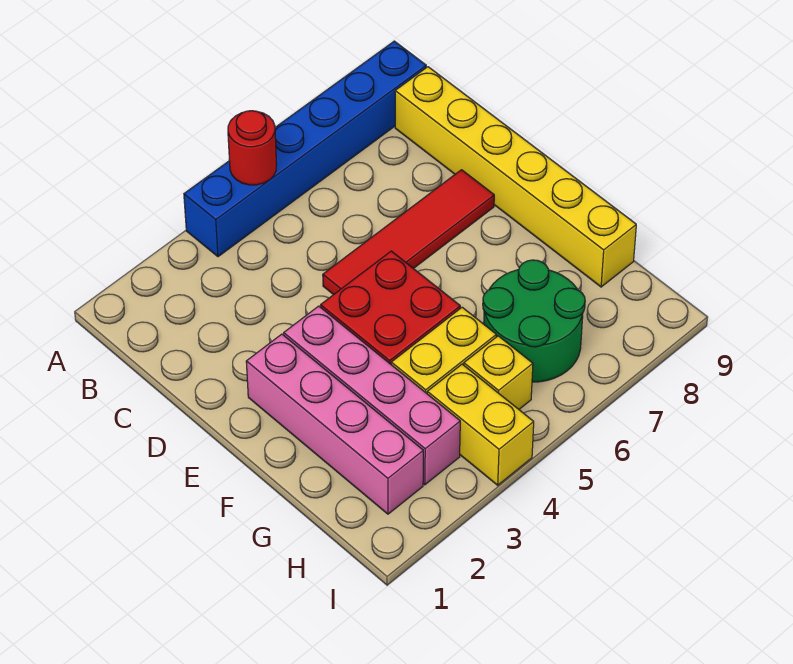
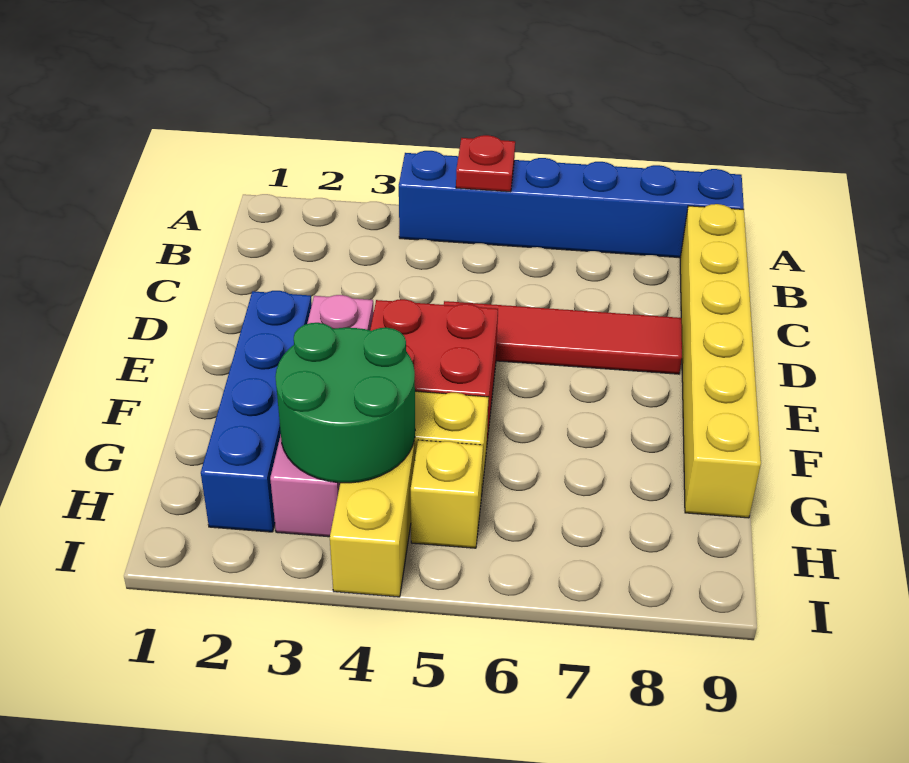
red round brick A5 level 2 -> red plate A5 level 2
pink brick E2:H2 level 1 -> blue brick E2:H2 level 1
green round brick G6:H7 level 1 -> green round brick G3:H4 level 2

